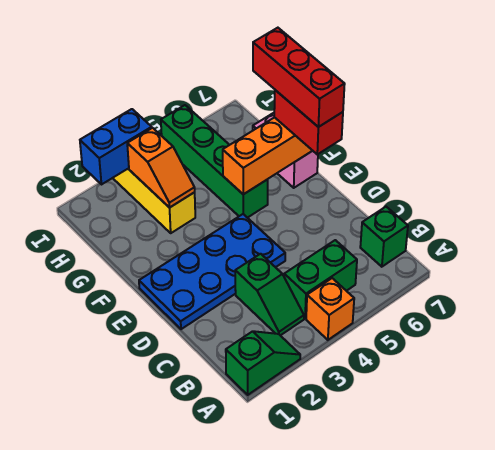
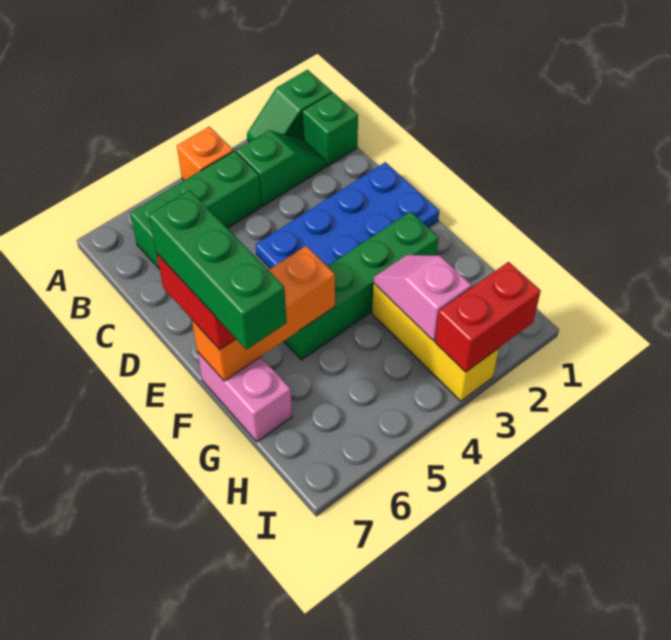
green slope B3:C3 level 1 top C -> green slope B2:B3 level 1 top 3
green brick B4:B5 level 1 -> green brick B4:B6 level 1
green brick B7 level 1 -> green brick B1 level 1
red brick E7:G7 level 4 -> green brick E7:G7 level 4
green brick F5:I5 level 1 -> green brick F2:F5 level 1
orange slope G3:H3 level 2 top H -> pink slope G3:H3 level 2 top H
blue brick I2:I3 level 2 -> red brick I2:I3 level 2

